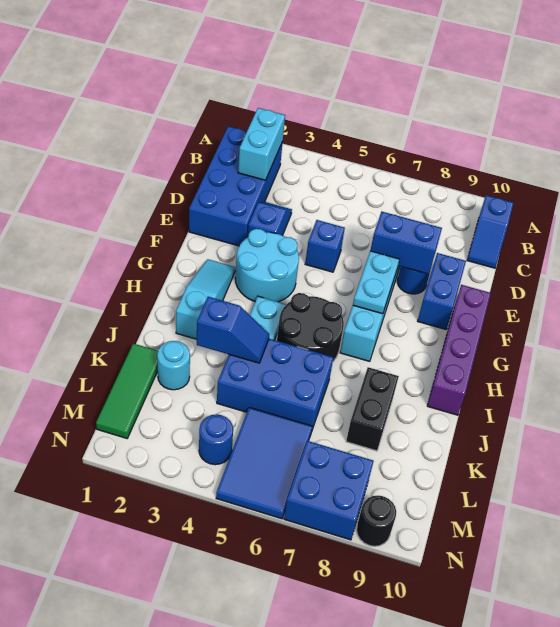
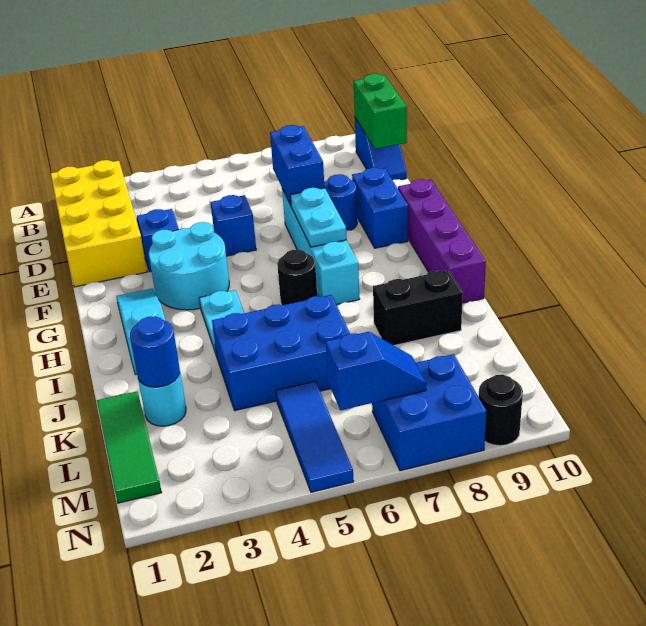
blue brick B1:E2 level 1 -> yellow brick B1:E2 level 1
cyan brick B2:C2 level 2 -> none
none -> green brick B10:C10 level 2
blue brick E7:E8 level 2 -> blue brick D7:E7 level 2
black round brick H5:I6 level 1 -> black round brick H6 level 1
blue slope J3:J4 level 2 top 3 -> blue slope M6:M7 level 2 top 6
black brick J8:K8 level 1 -> black brick J8:J9 level 1
blue tile L5:N6 level 1 -> blue tile L5:N5 level 1
blue round brick M4 level 1 -> blue round brick K2 level 2

